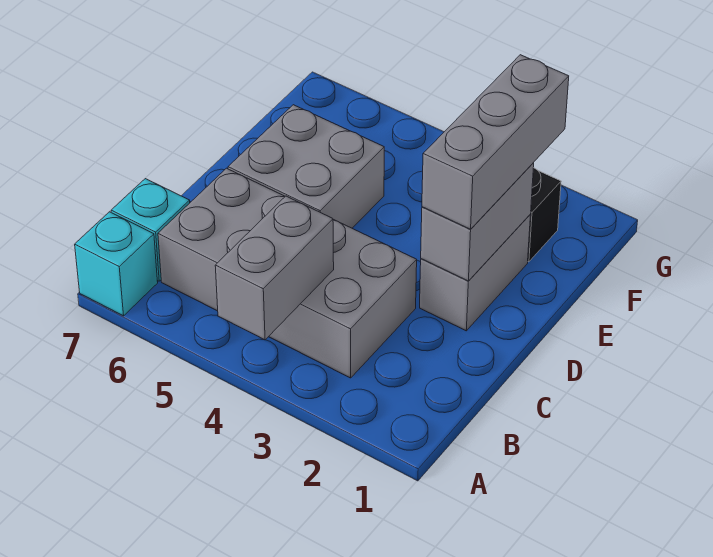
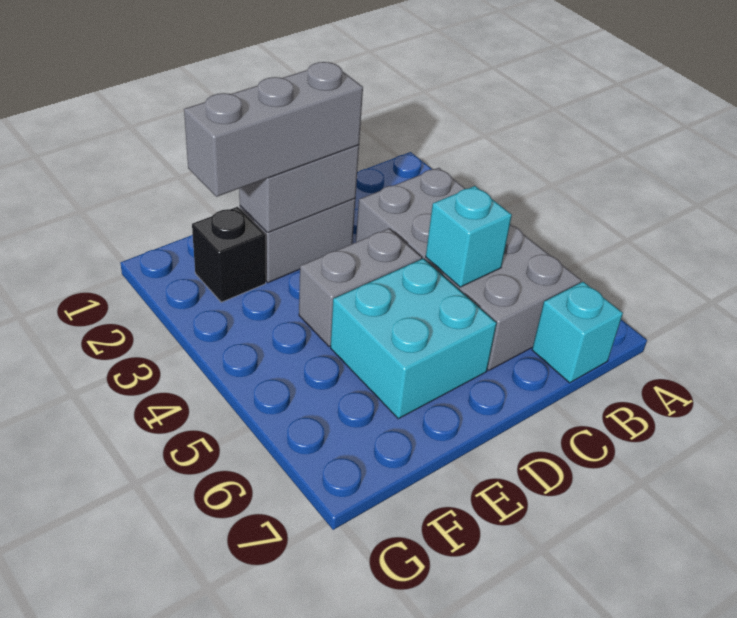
grey brick A4:B4 level 2 -> grey brick D4:E4 level 1
cyan brick A7 level 1 -> cyan brick C5 level 2
grey brick D5:E6 level 1 -> cyan brick D5:E6 level 1

